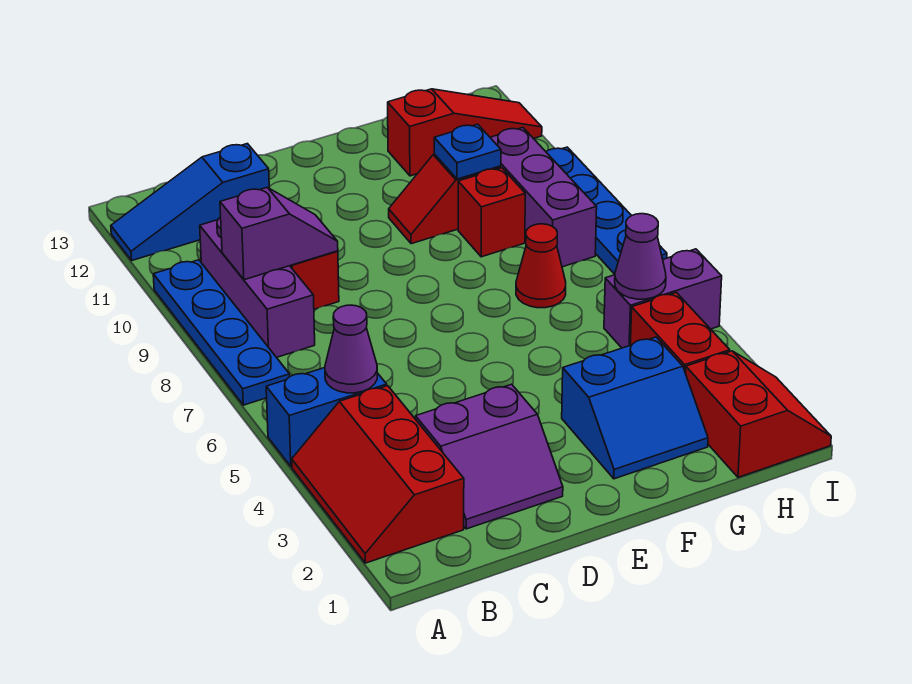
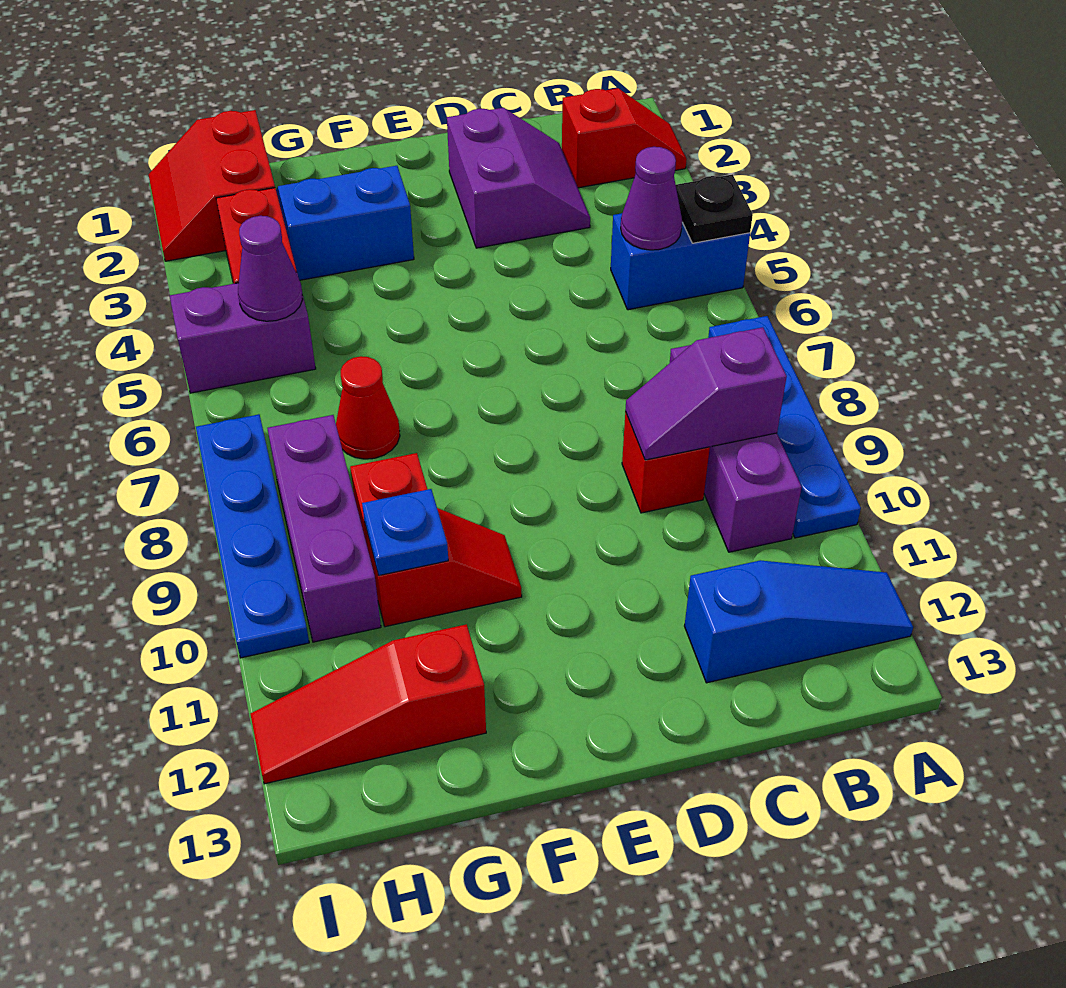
red slope A2:B4 level 1 top B -> red slope A2:B2 level 1 top B
none -> black plate A5 level 2
purple slope C2:D3 level 1 top 3 -> purple slope C2:D3 level 1 top D

